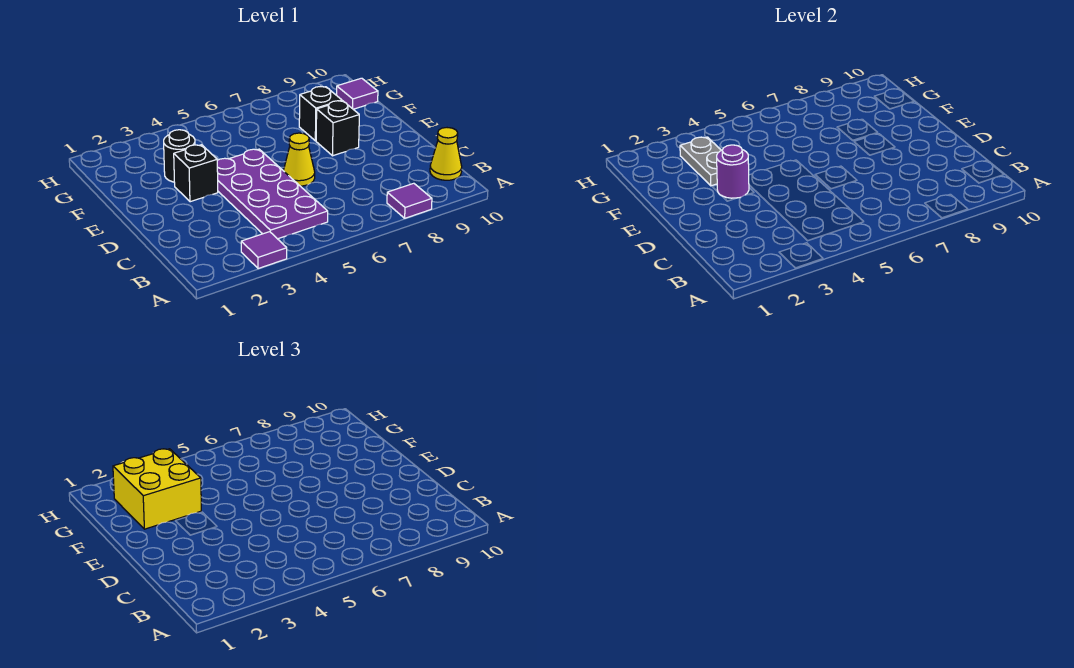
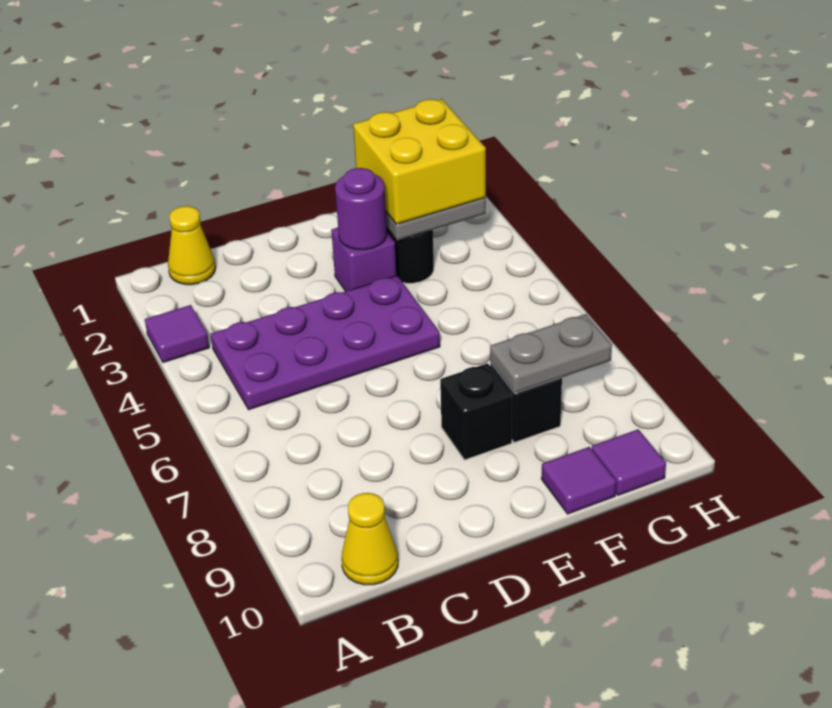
purple tile A8 level 1 -> purple tile F10 level 1
yellow cone D6 level 1 -> yellow cone B1 level 1
black brick E3 level 1 -> purple brick E3 level 1
none -> grey plate F8:G8 level 2

